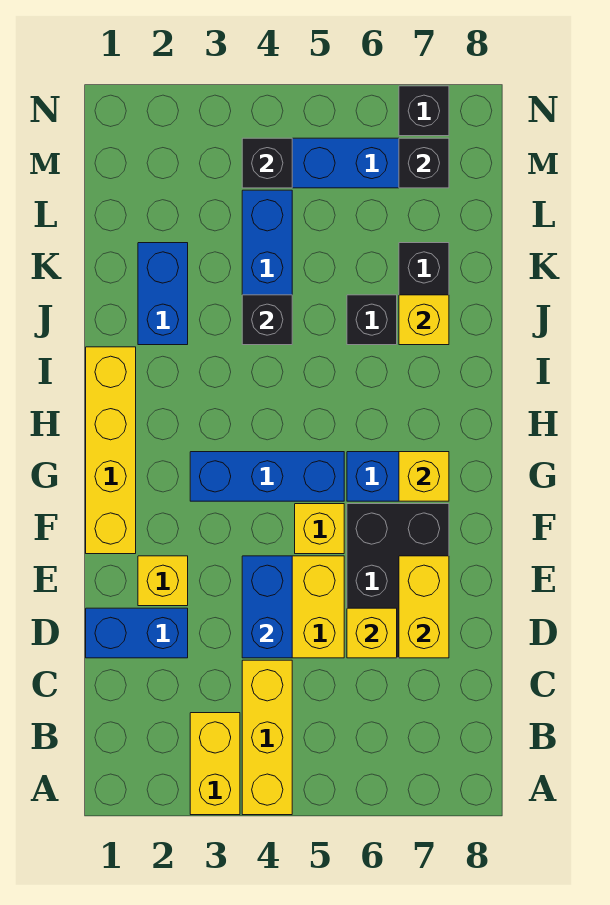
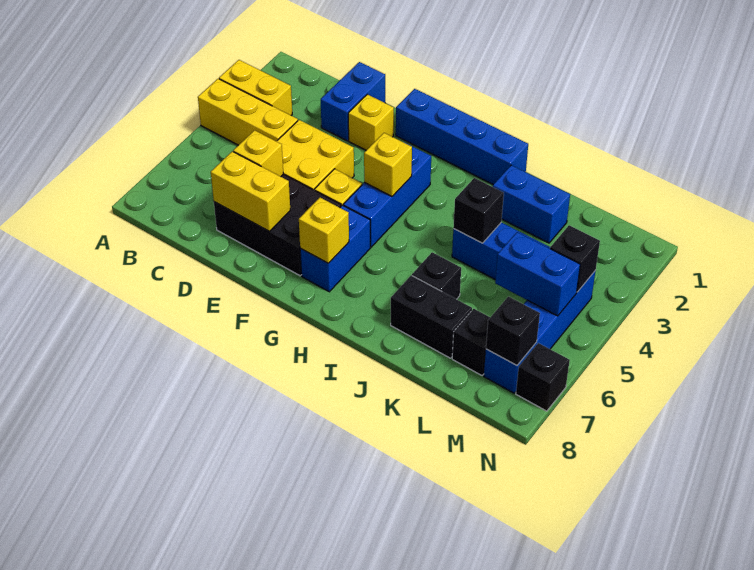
blue brick D4:E4 level 2 -> blue brick L5:M5 level 2
yellow brick F1:I1 level 1 -> blue brick F1:I1 level 1
yellow brick J7 level 2 -> yellow brick G4 level 2
none -> black brick L7 level 1

